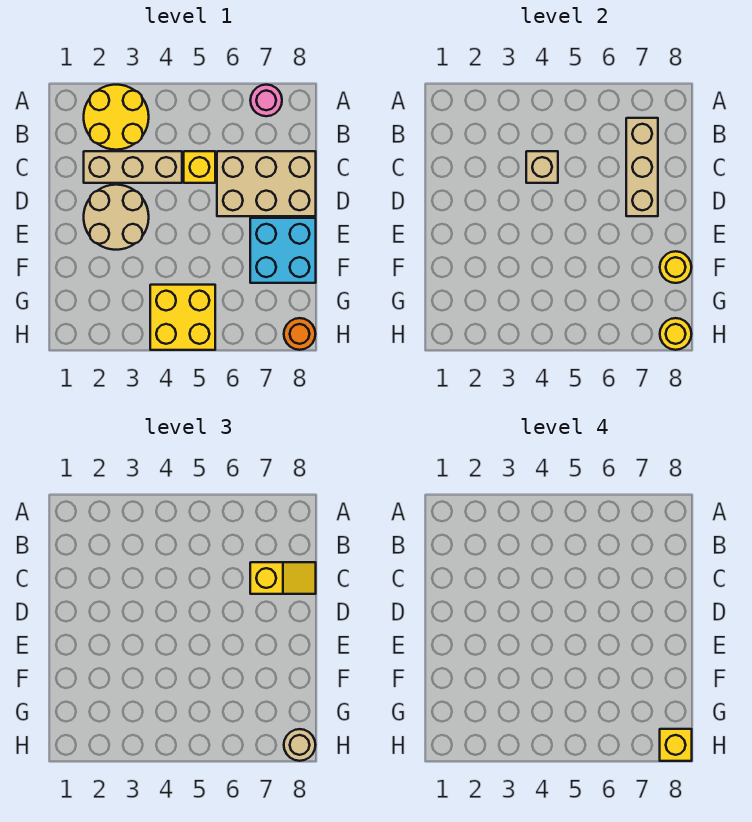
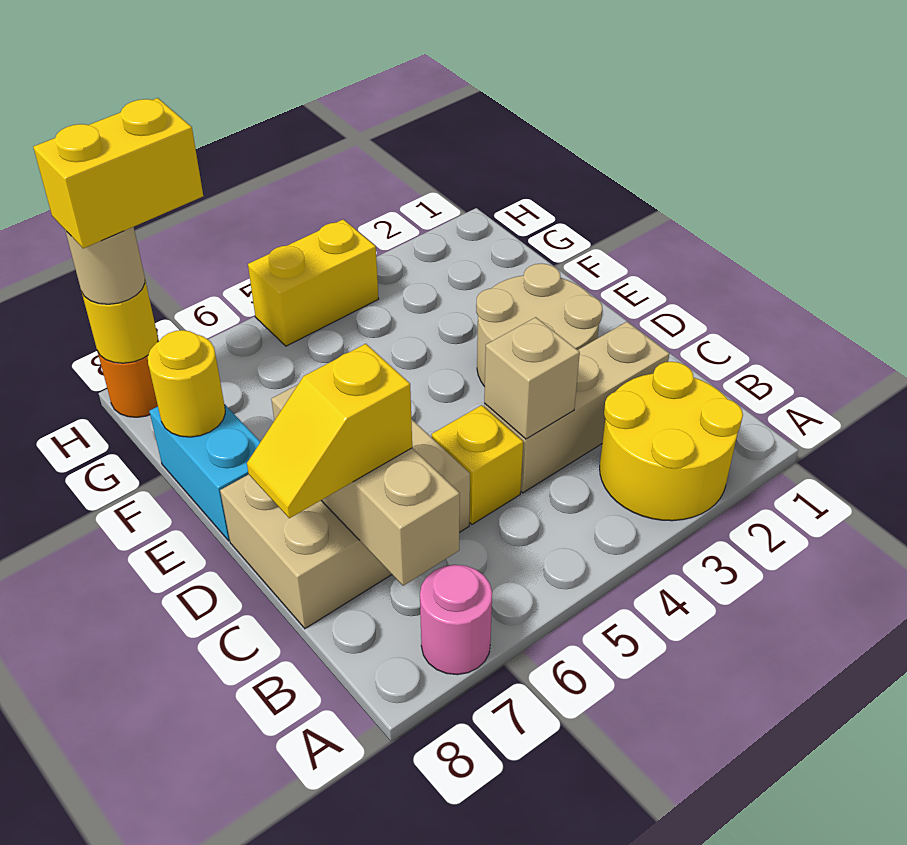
cyan brick E7:F8 level 1 -> cyan brick E8:F8 level 1
yellow brick G4:H5 level 1 -> yellow brick H4:H5 level 1
yellow brick H8 level 4 -> yellow brick H7:H8 level 4

